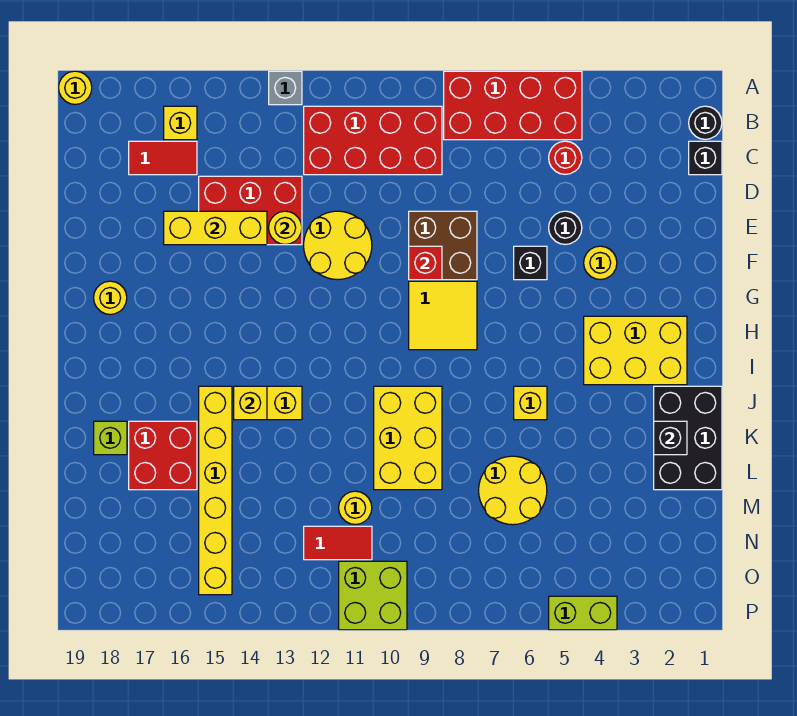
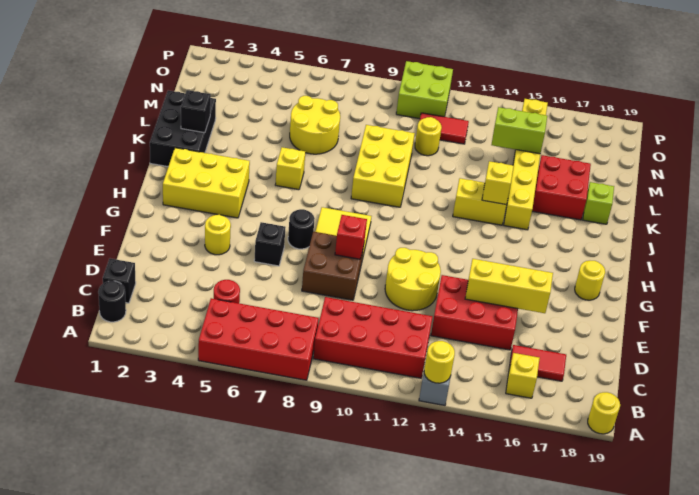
black round brick E5 level 1 -> black round brick G7 level 1
yellow round brick E13 level 2 -> yellow round brick A13 level 2
lime brick P4:P5 level 1 -> lime brick M14:M15 level 2

